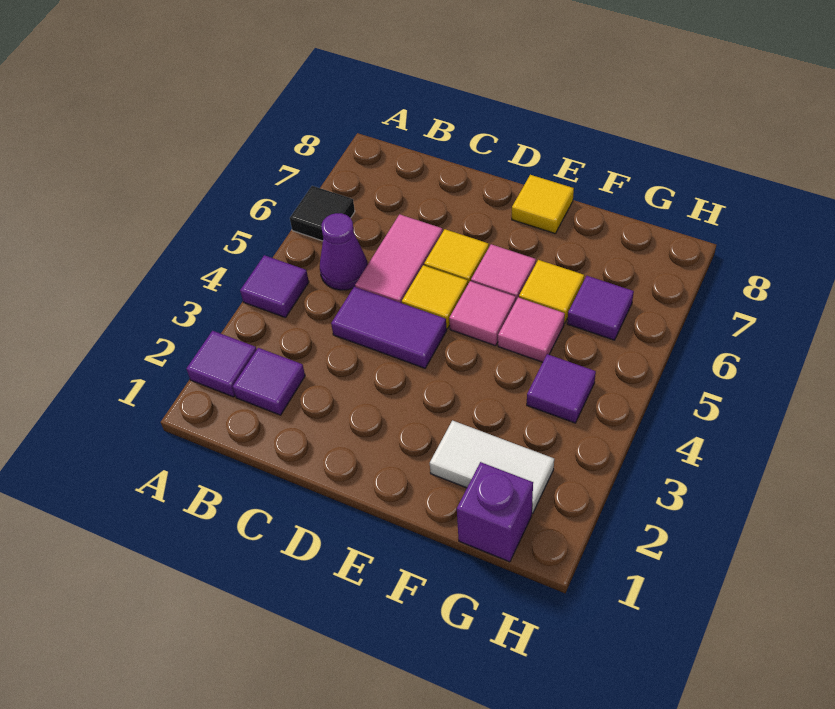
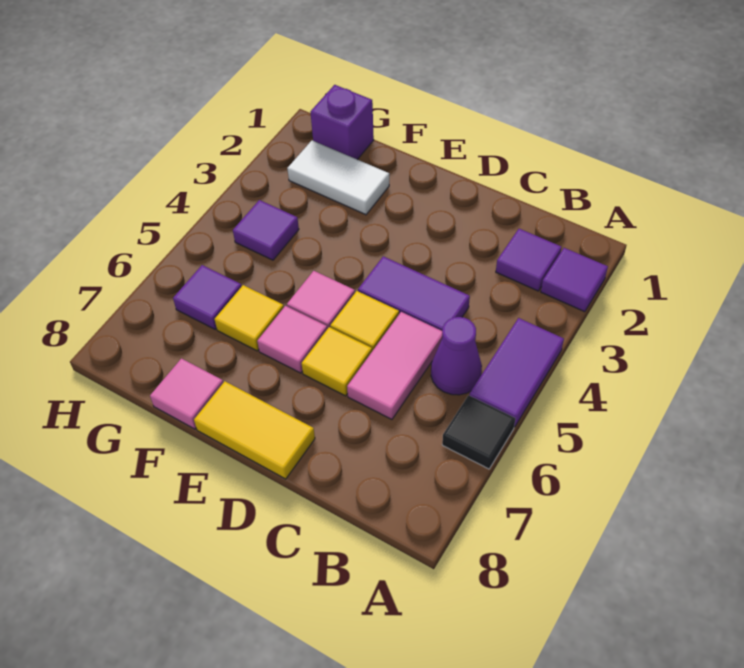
purple tile A4 level 1 -> purple tile A4:A5 level 1
yellow tile E8 level 1 -> yellow tile D8:E8 level 1
pink tile F5 level 1 -> pink tile F8 level 1

